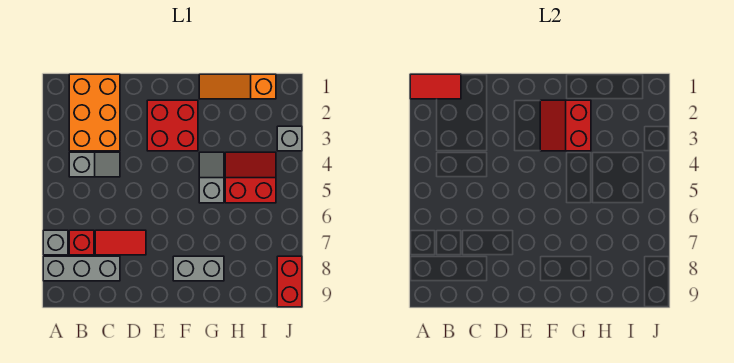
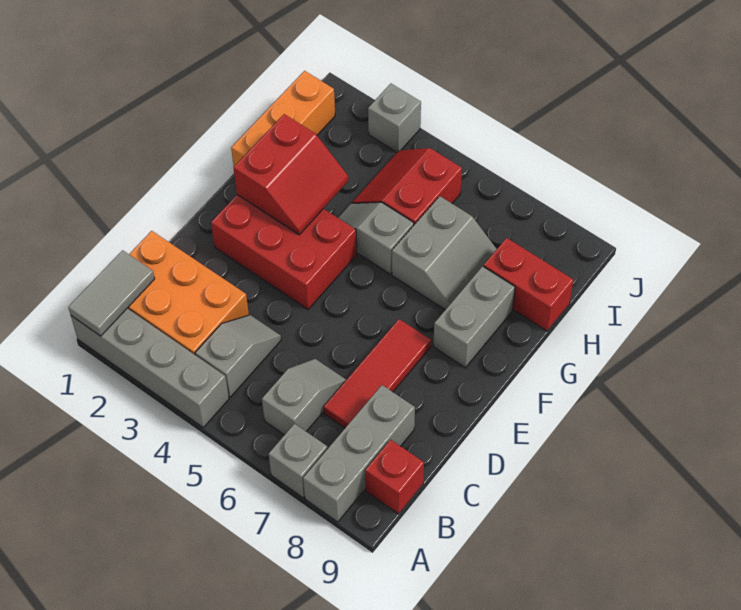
none -> grey brick A1:A4 level 1
red tile A1:B1 level 2 -> grey tile A1:B1 level 2
none -> grey slope B6:C6 level 1 top B
red brick B7 level 1 -> red brick B9 level 1
red tile C7:D7 level 1 -> red tile C7:E7 level 1
red brick E2:F3 level 1 -> red brick E2:F4 level 1
red slope F2:G3 level 2 top G -> red slope F2:G3 level 2 top 2
orange slope G1:I1 level 1 top I -> orange brick G1:I1 level 1
none -> grey slope G6:H7 level 1 top 6
red brick J8:J9 level 1 -> red brick H8:H9 level 1

